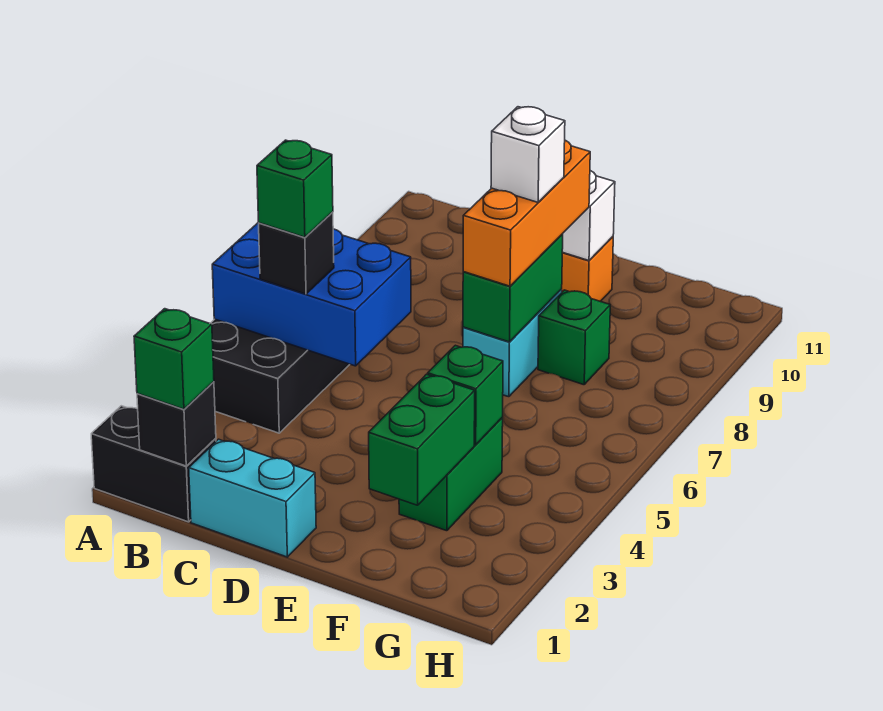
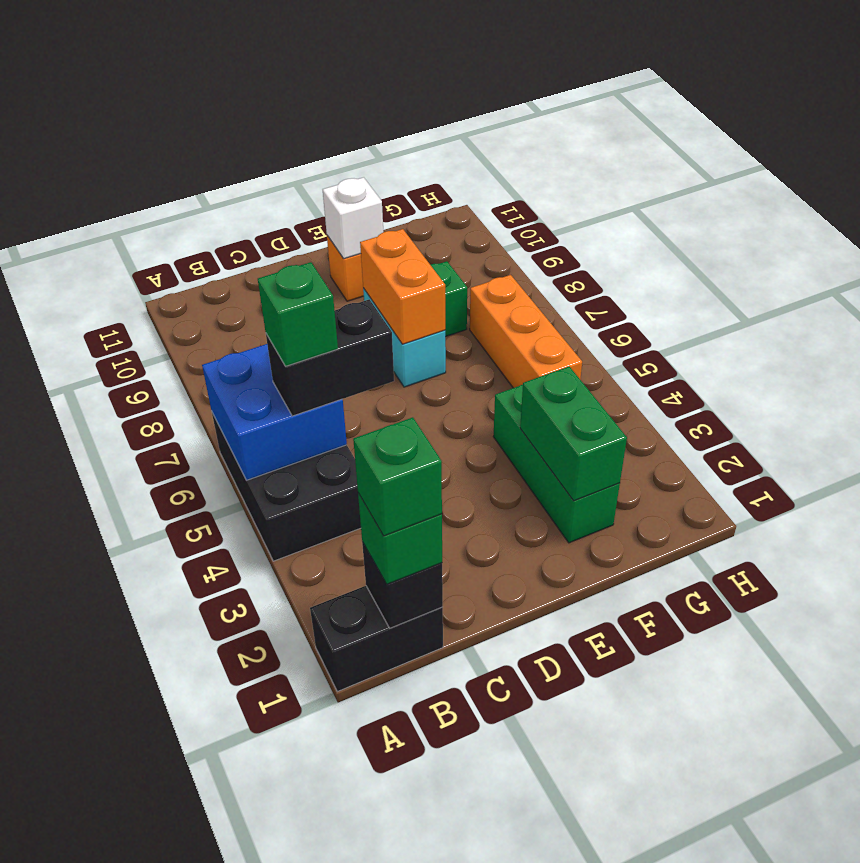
blue brick A5:C6 level 2 -> blue brick A5:B6 level 2
black brick B5 level 3 -> black brick B5:C5 level 3
cyan brick C1:D1 level 1 -> none
green brick E7:E8 level 2 -> orange brick E7:E8 level 2
orange brick E7:E9 level 3 -> orange brick G5:G7 level 1
white brick E8 level 4 -> none
green brick F3:F4 level 1 -> green brick F2:F4 level 1
green brick F4 level 2 -> green brick B1 level 4

